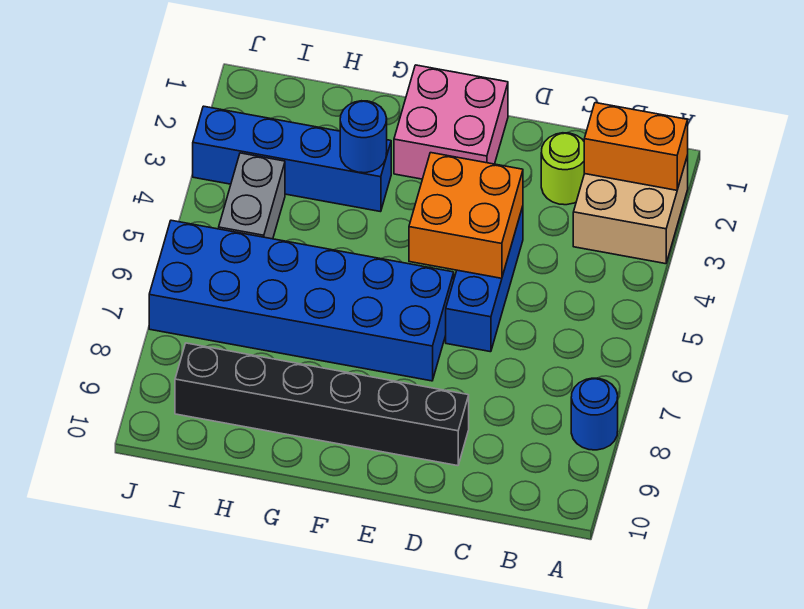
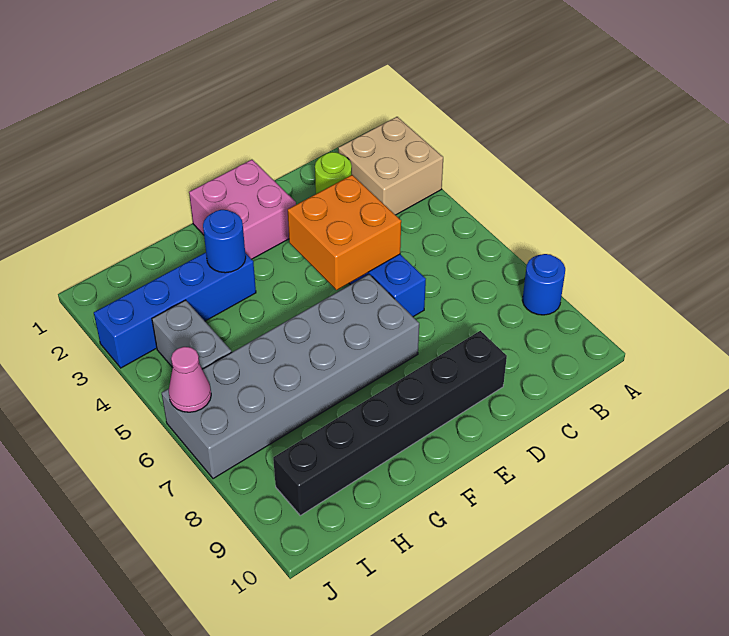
orange brick A2:B2 level 2 -> none
blue brick E6:J7 level 1 -> grey brick E6:J7 level 1
none -> pink cone J6 level 2

